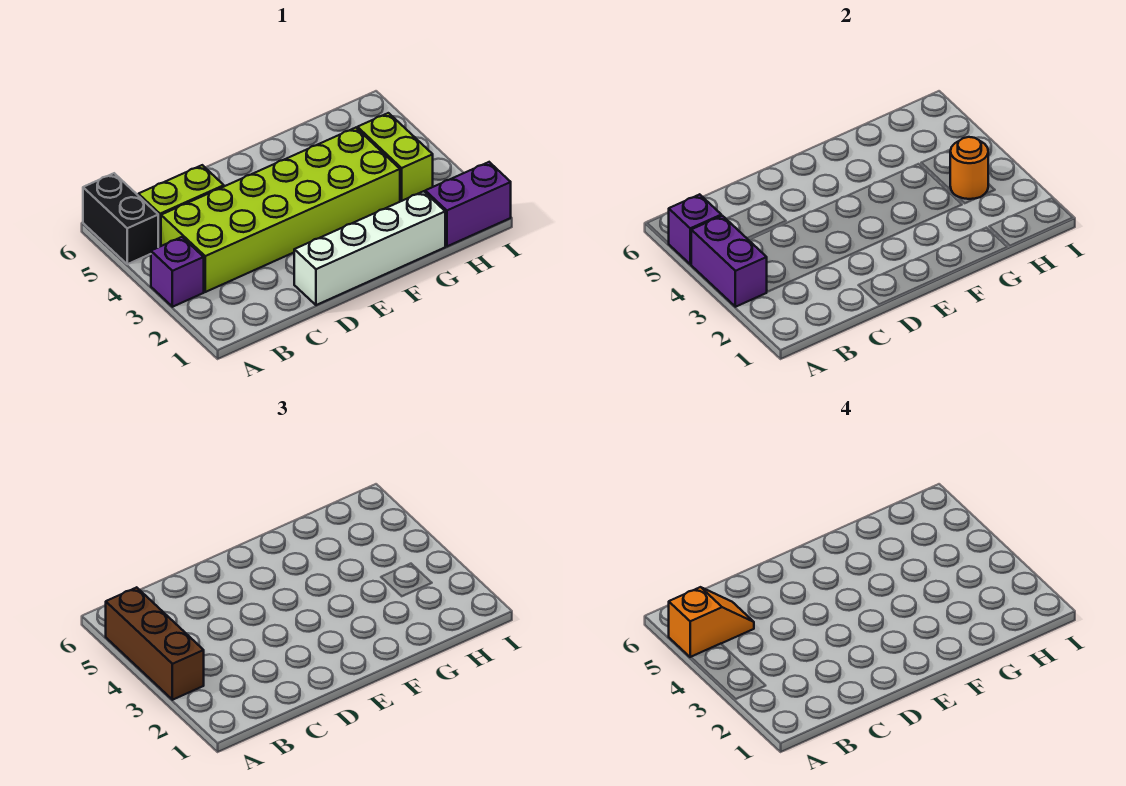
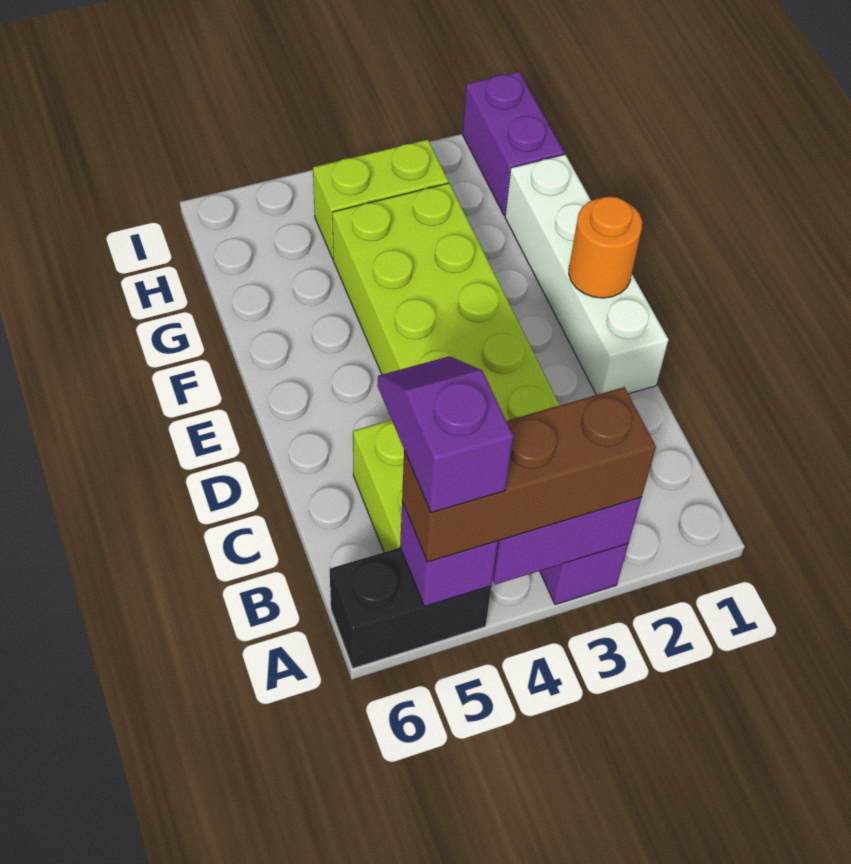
orange slope A5:B5 level 4 top A -> purple slope A5:B5 level 4 top A
orange round brick H3 level 2 -> orange round brick E1 level 2

